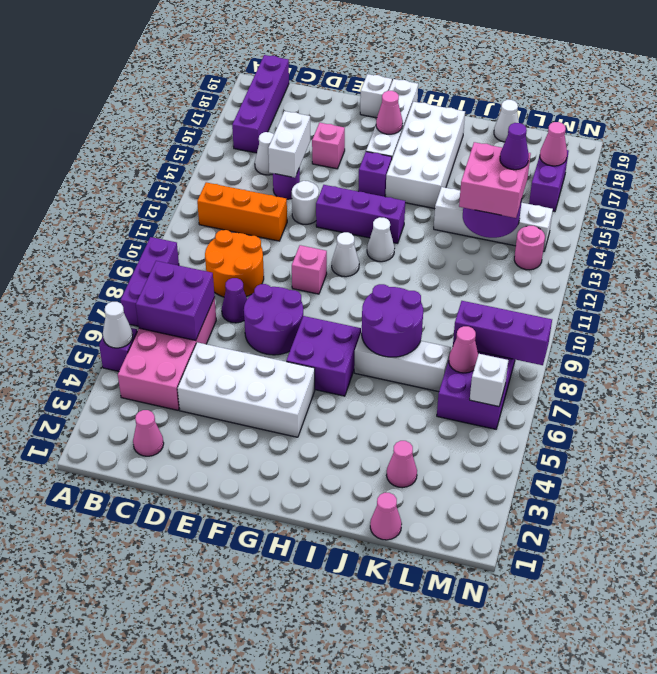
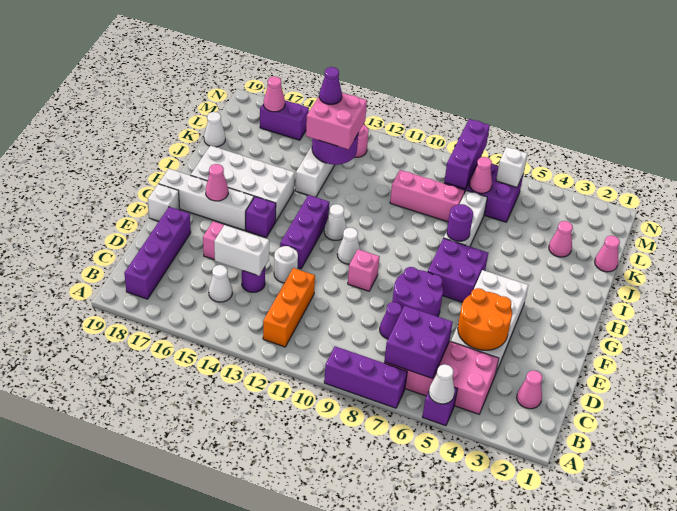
purple brick B16:B19 level 1 -> purple brick B18:E18 level 1
orange round brick C9:D10 level 1 -> orange round brick D4:E5 level 2
purple round brick I7:J8 level 2 -> purple round brick I7 level 2
none -> pink brick K8:K10 level 1

